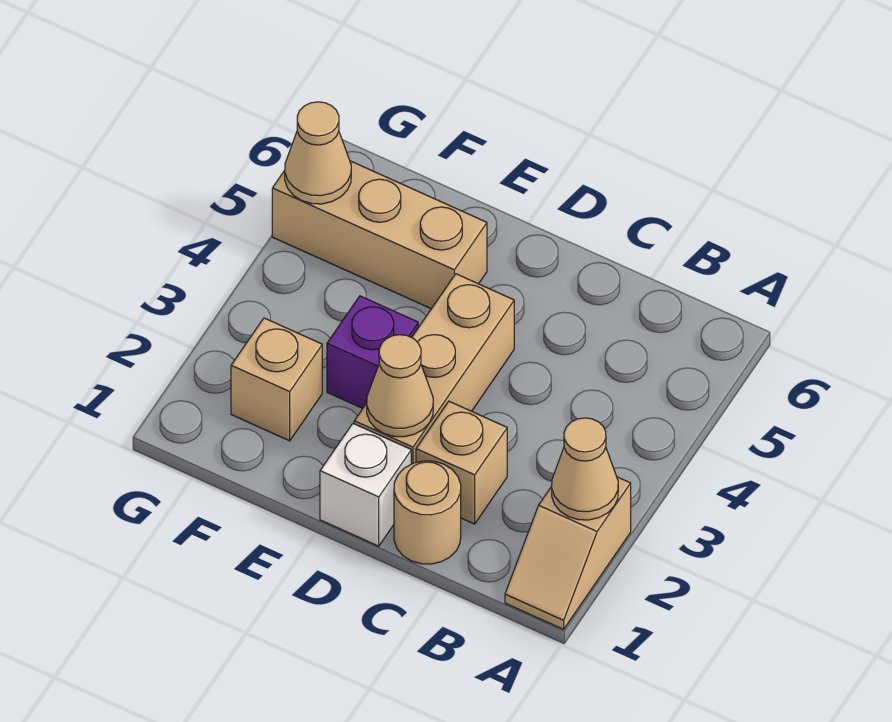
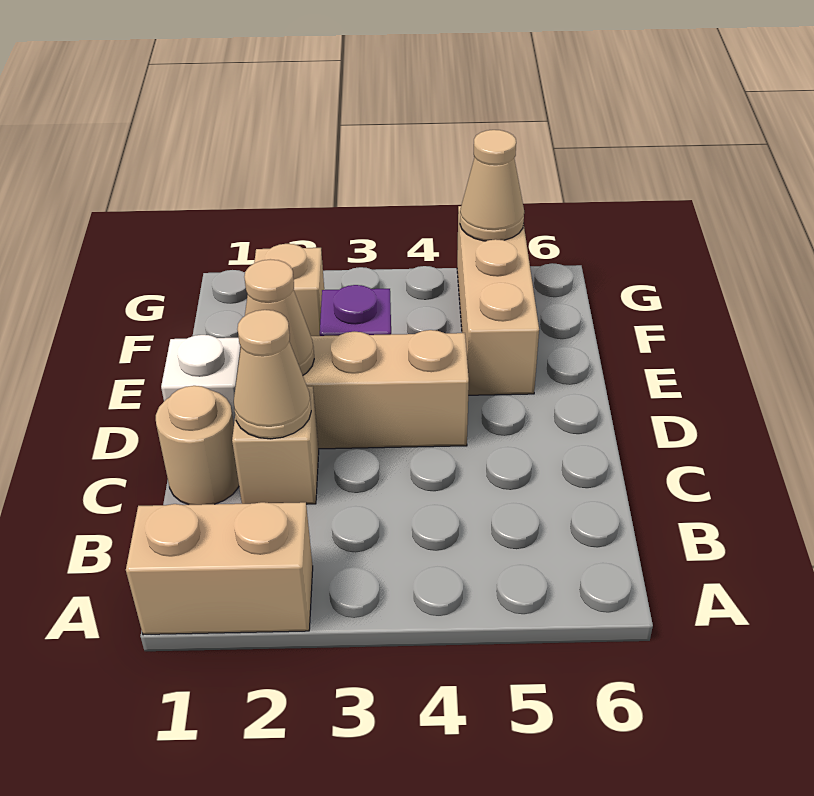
tan slope A1:A2 level 1 top 2 -> tan brick A1:A2 level 1
tan cone A2 level 2 -> tan cone C2 level 2

